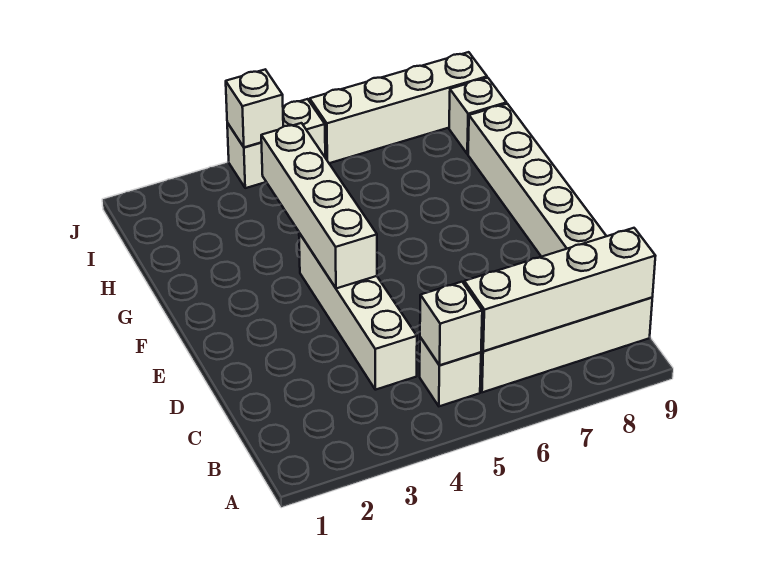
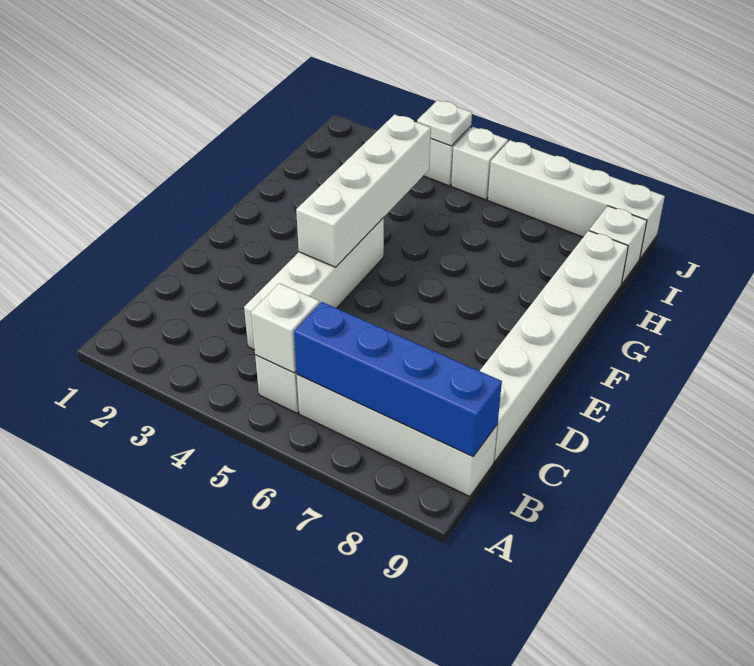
white brick B6:B9 level 2 -> blue brick B6:B9 level 2
white brick J4 level 2 -> white plate J4 level 2

